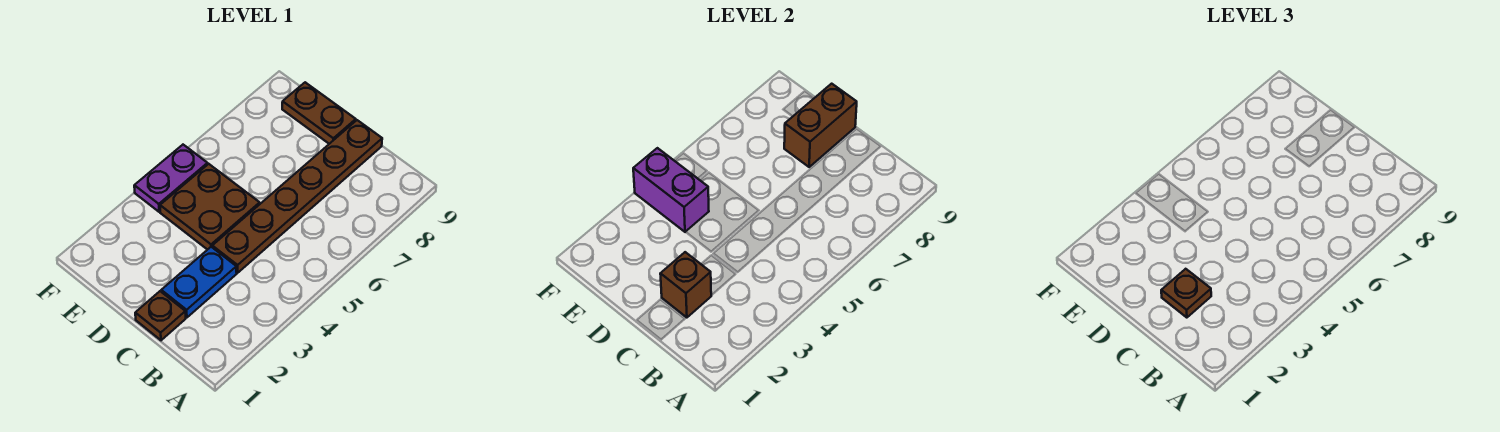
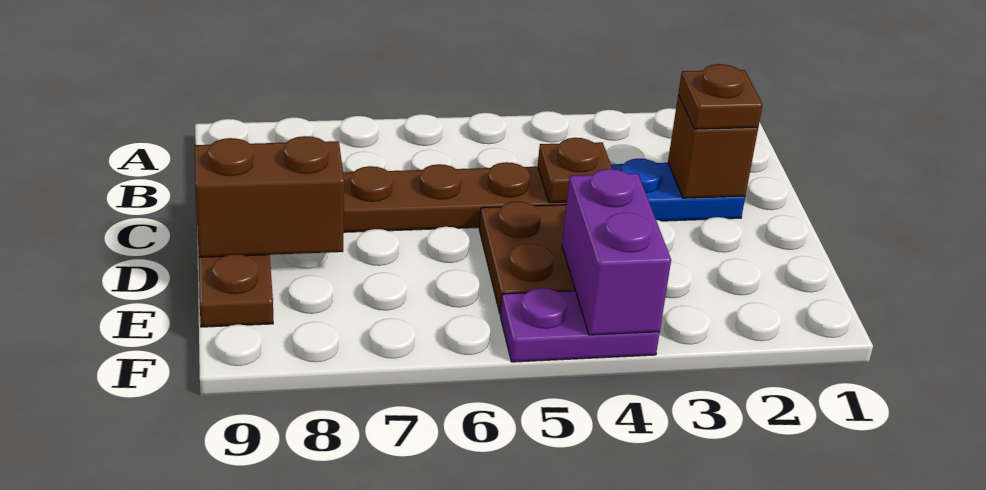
brown plate C1 level 1 -> brown plate C4 level 2

